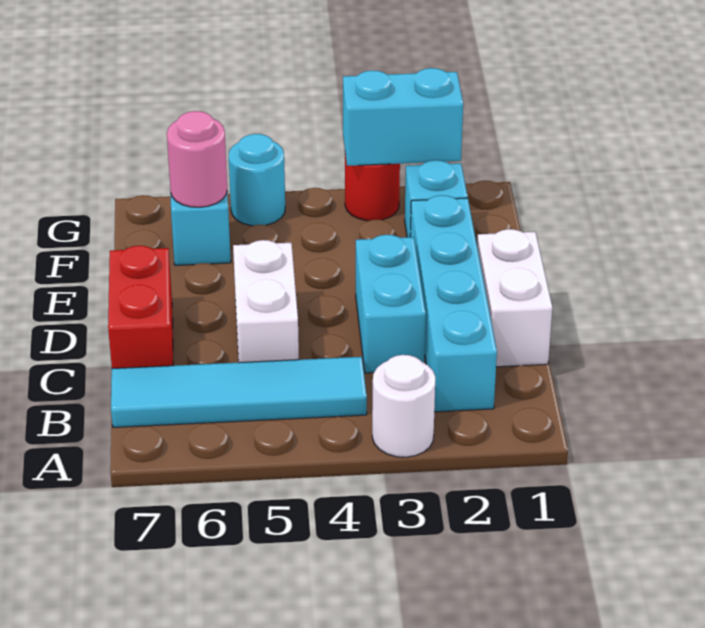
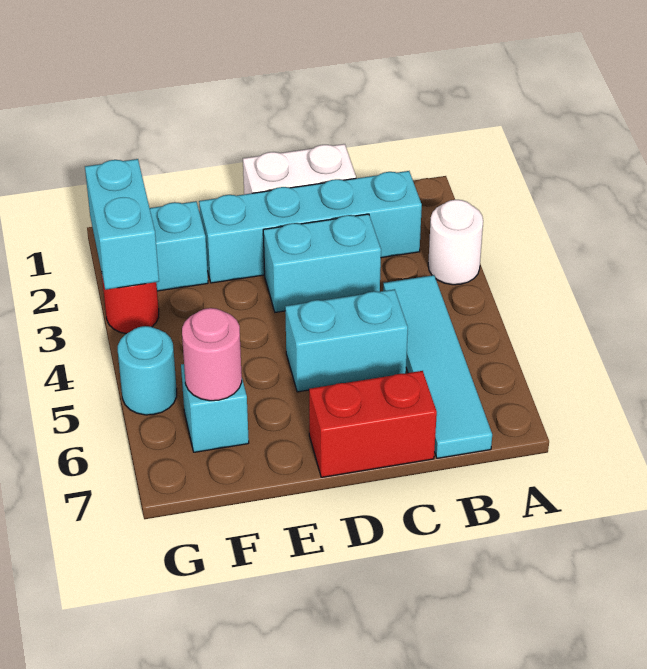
white brick C5:D5 level 1 -> cyan brick C5:D5 level 1

